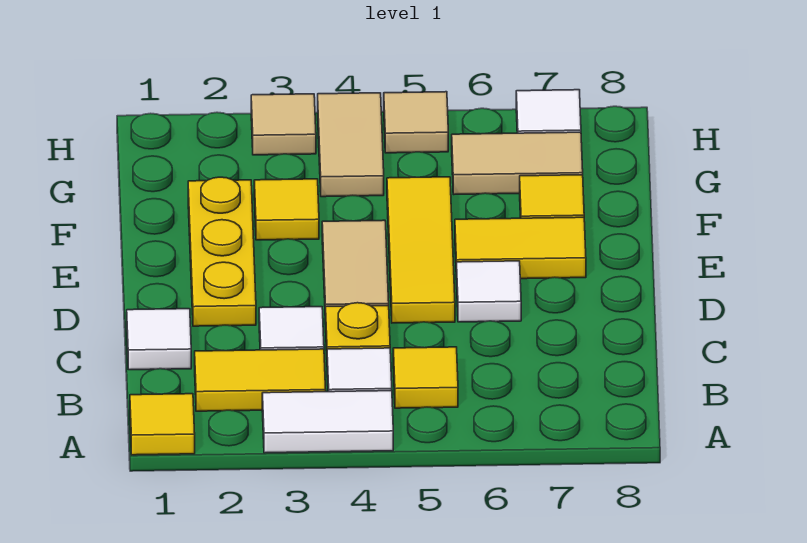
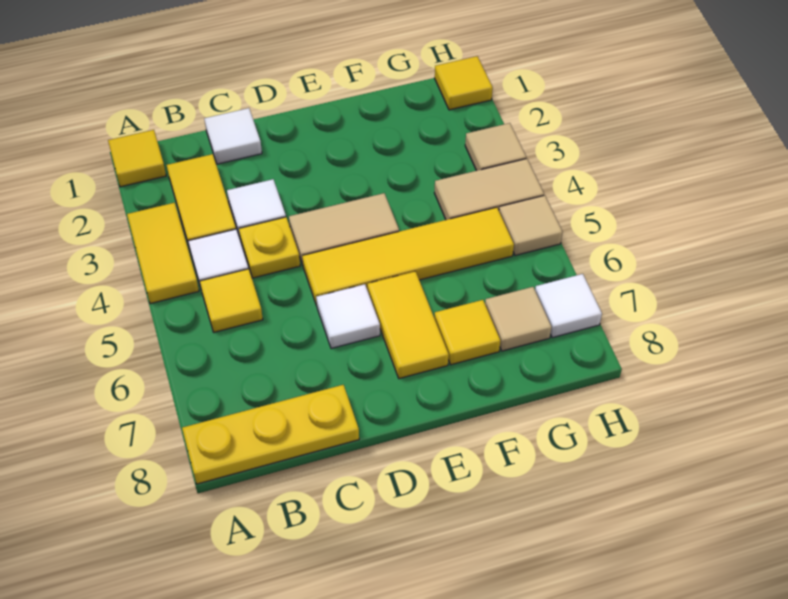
white tile A3:A4 level 1 -> yellow tile A3:A4 level 1
yellow plate D2:F2 level 1 -> yellow plate A8:C8 level 1
yellow tile D5:F5 level 1 -> yellow tile D5:G5 level 1
yellow tile F3 level 1 -> yellow tile H1 level 1
tan tile G6:G7 level 1 -> tan tile G7 level 1

